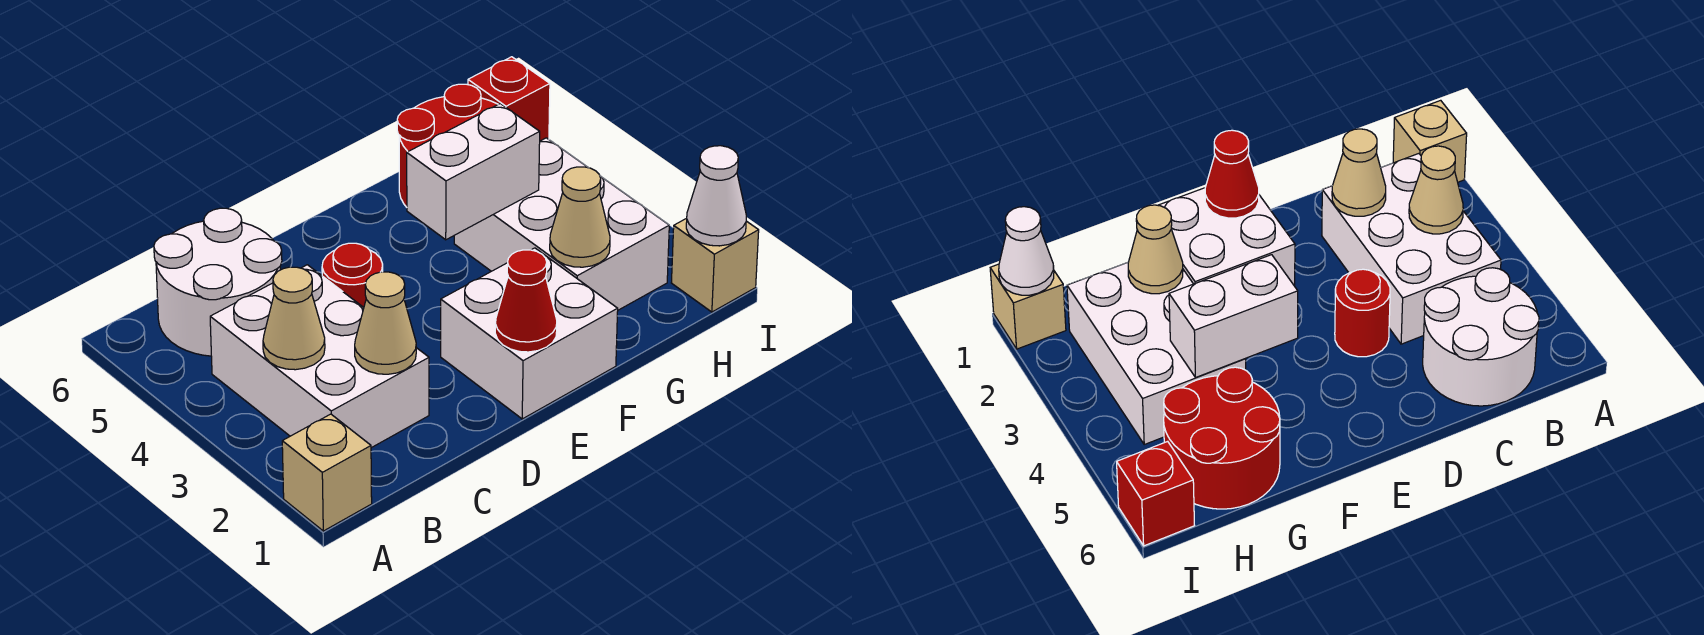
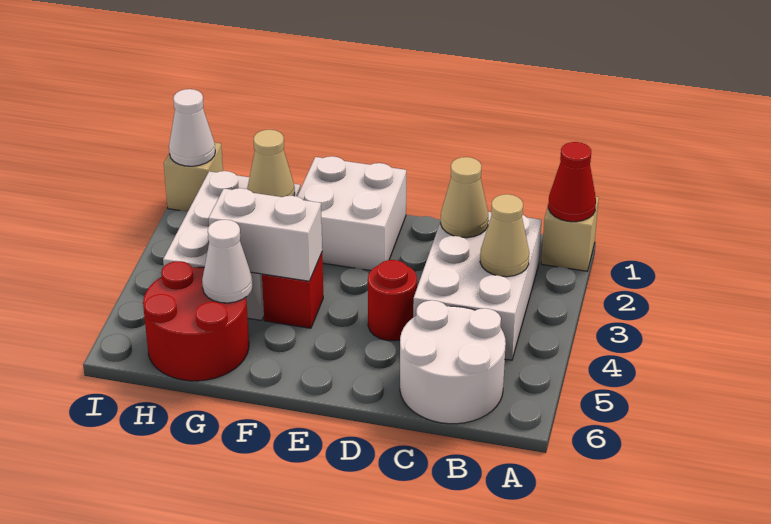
red cone E1 level 2 -> red cone A1 level 2
none -> white cone G5 level 2
red brick I6 level 1 -> red brick F4 level 1

